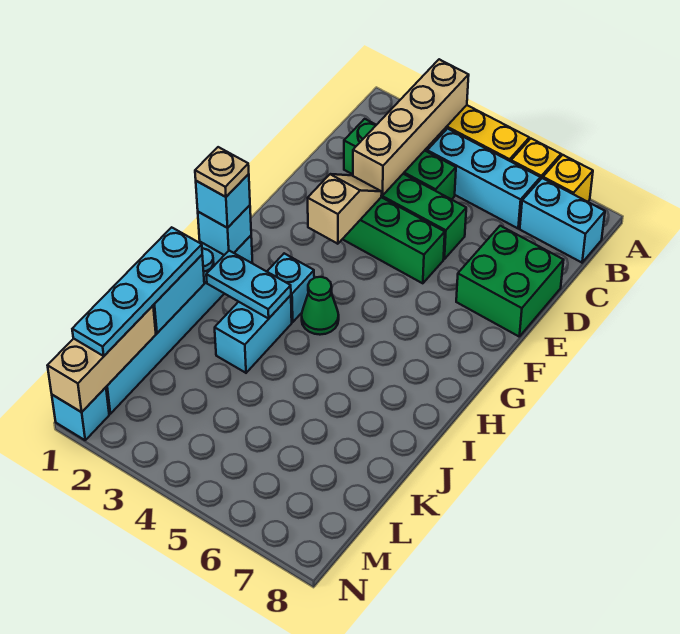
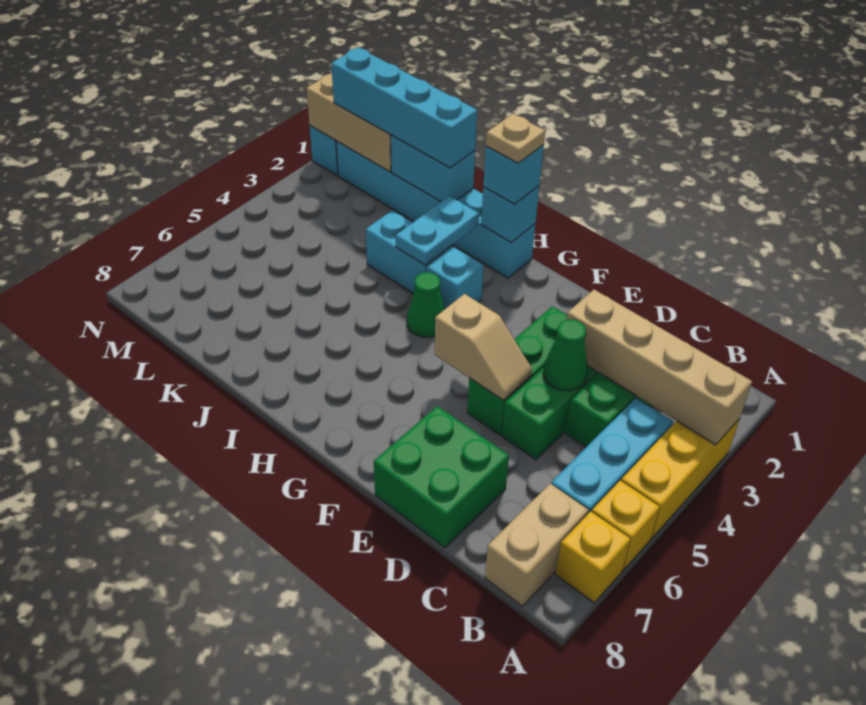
cyan brick B7:B8 level 1 -> tan brick B7:B8 level 1
none -> green cone D4 level 2
tan slope E3:F3 level 2 top F -> tan slope E5:F5 level 2 top F
cyan plate J1:M1 level 3 -> cyan brick J1:M1 level 3

